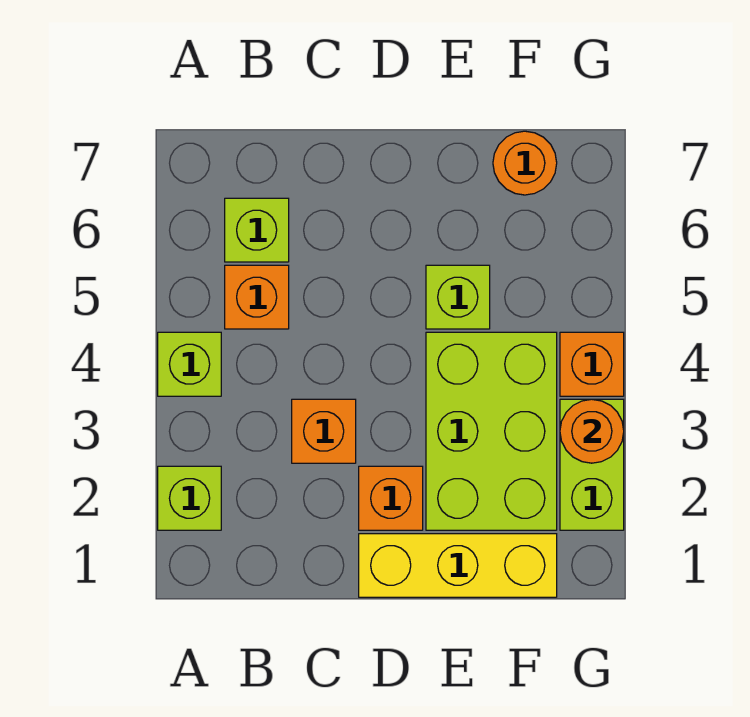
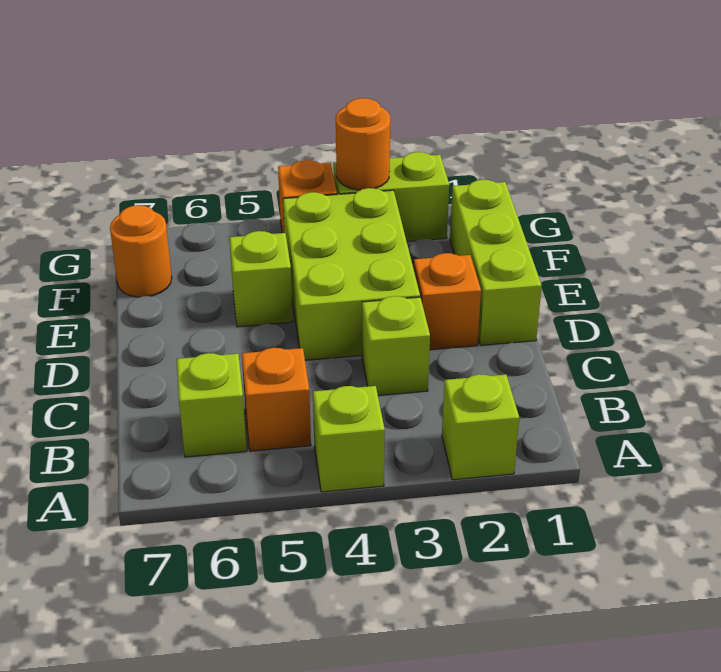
orange brick C3 level 1 -> lime brick C3 level 1
yellow brick D1:F1 level 1 -> lime brick D1:F1 level 1
lime brick E2:F4 level 1 -> lime brick D3:F4 level 1

